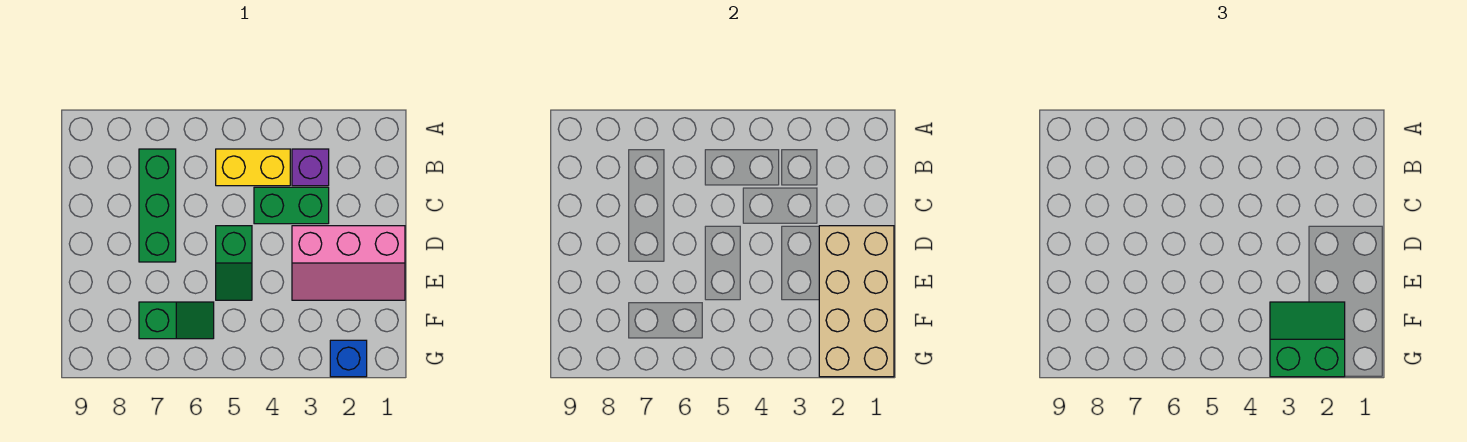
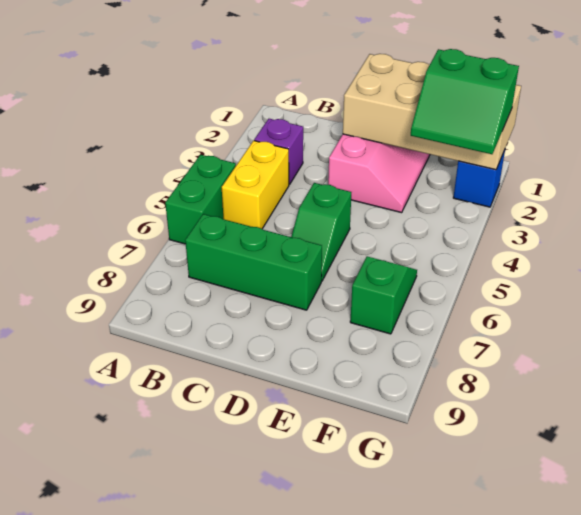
green brick C3:C4 level 1 -> green brick A5:A6 level 1
green slope D5:E5 level 1 top D -> green slope D5:D6 level 1 top 5
green slope F2:G3 level 3 top G -> green slope F2:G3 level 3 top 2

